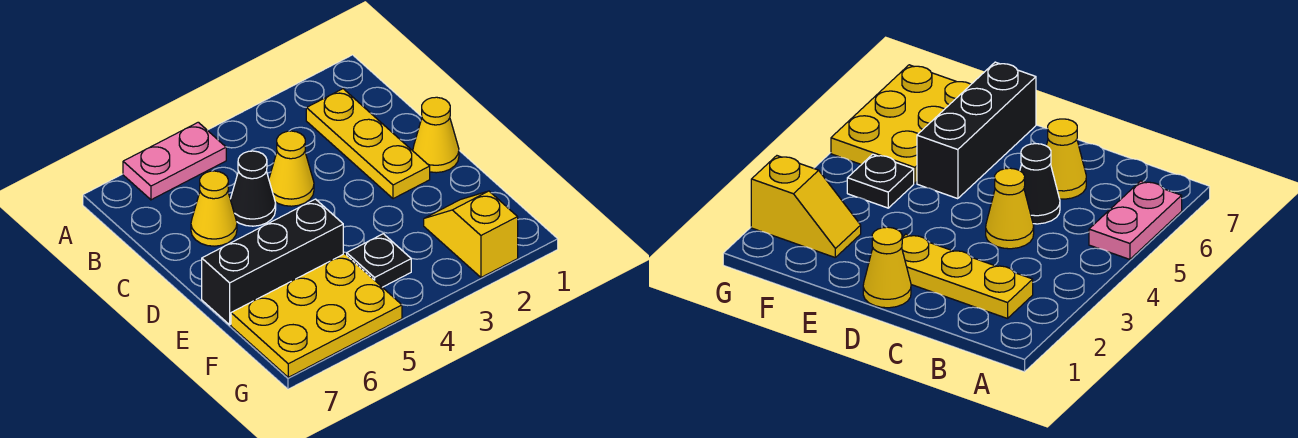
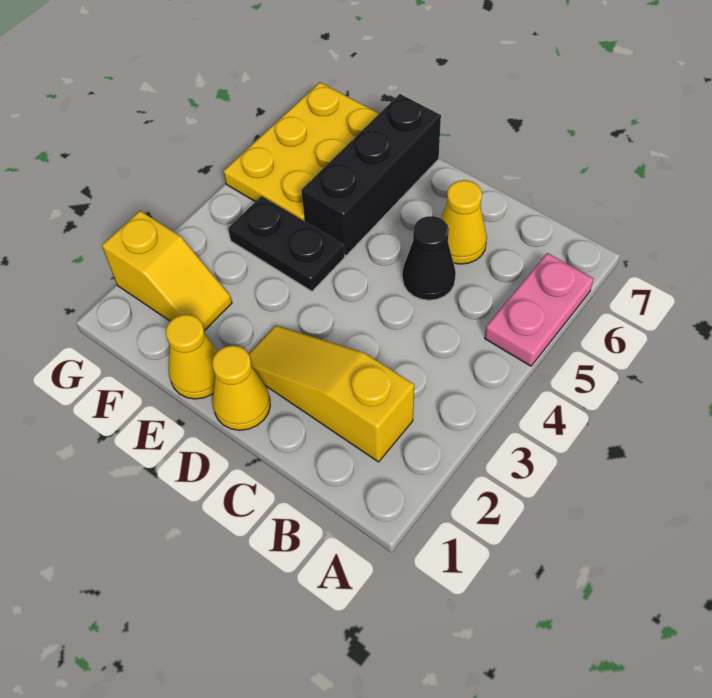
yellow plate B2:D2 level 1 -> yellow slope B2:D2 level 1 top B
yellow cone C4 level 1 -> yellow cone E1 level 1
black plate F4 level 1 -> black plate E4:F4 level 1

